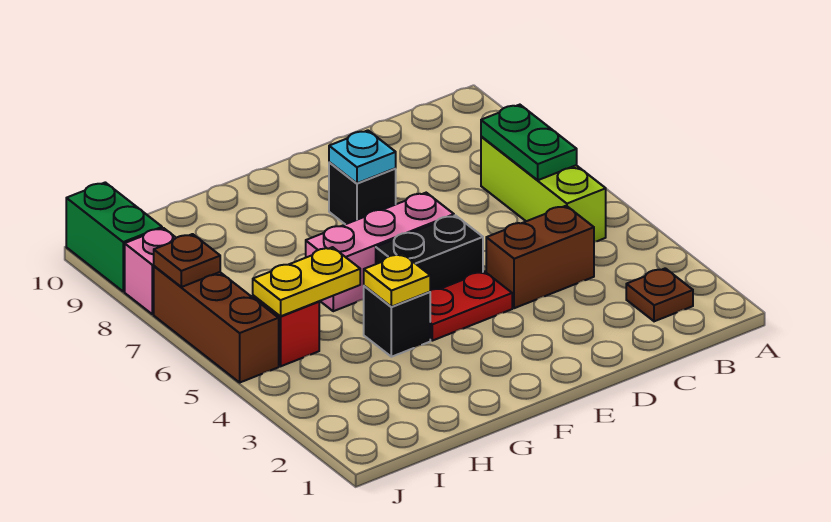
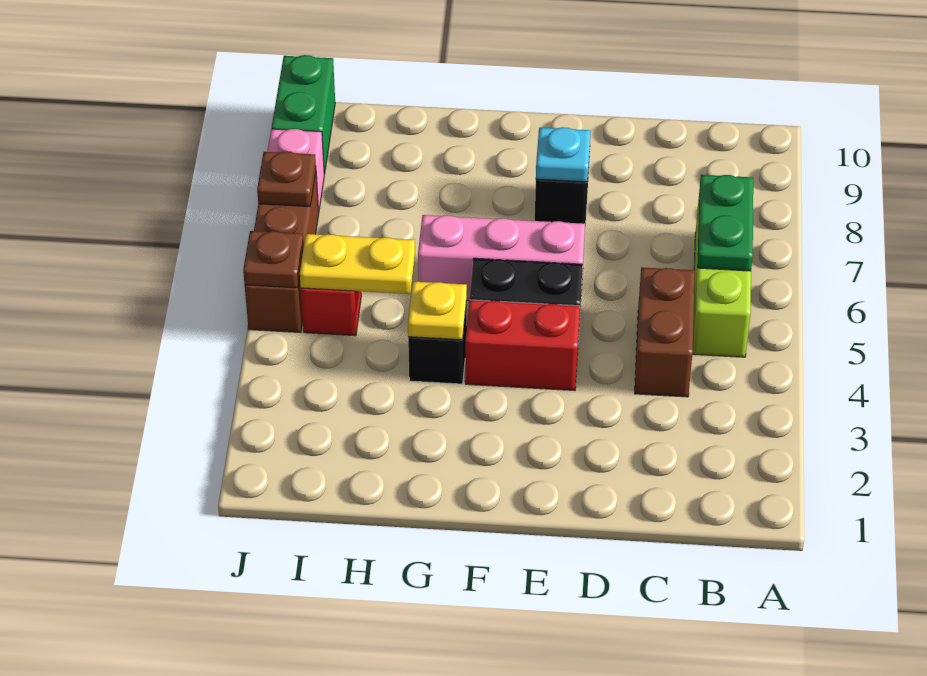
brown plate B2 level 1 -> brown plate J5 level 2
brown brick C4:D4 level 1 -> brown brick C4:C5 level 1
red plate E4:F4 level 1 -> red brick E4:F4 level 1

